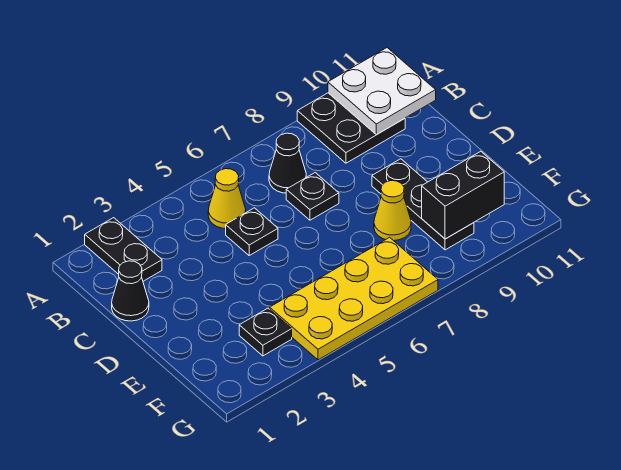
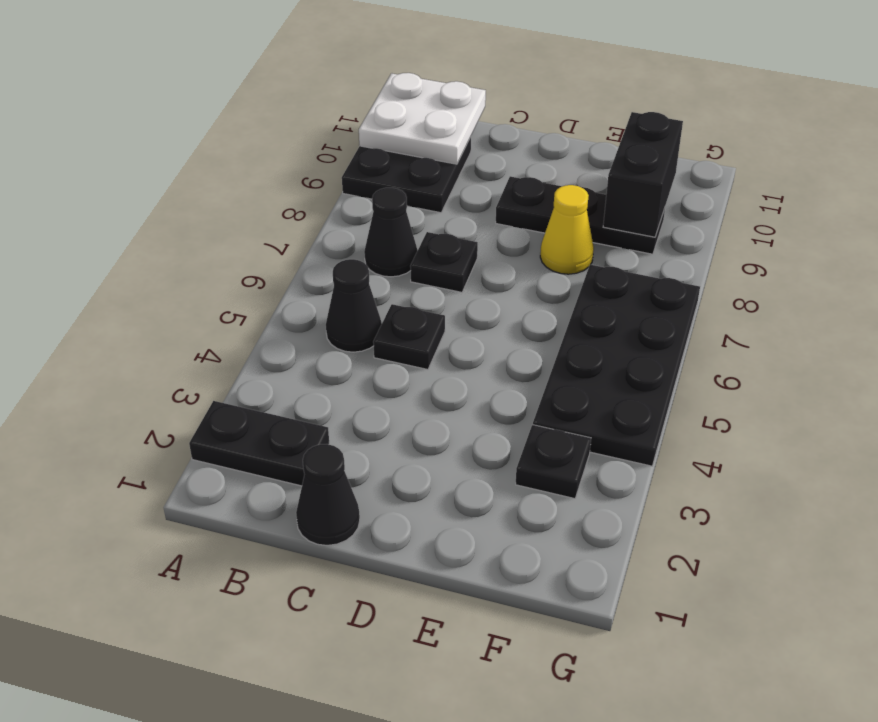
yellow cone B5 level 1 -> black cone B5 level 1
yellow plate F4:G7 level 1 -> black plate F4:G7 level 1

